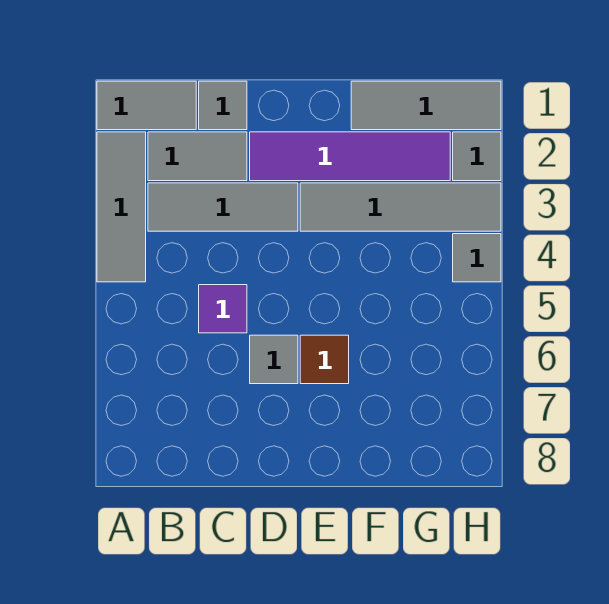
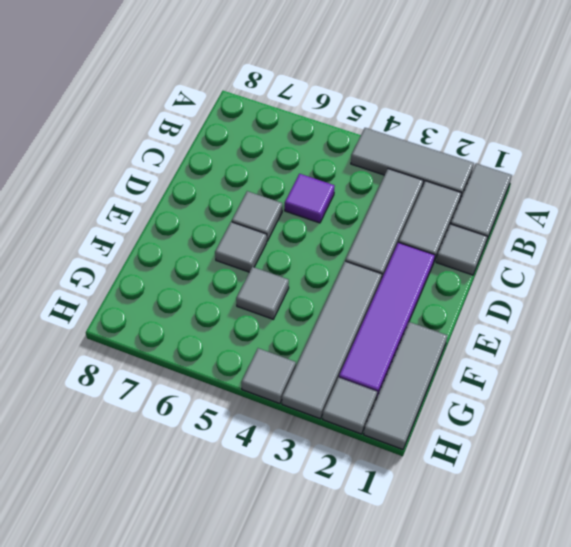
brown tile E6 level 1 -> grey tile E6 level 1
none -> grey tile F5 level 1

